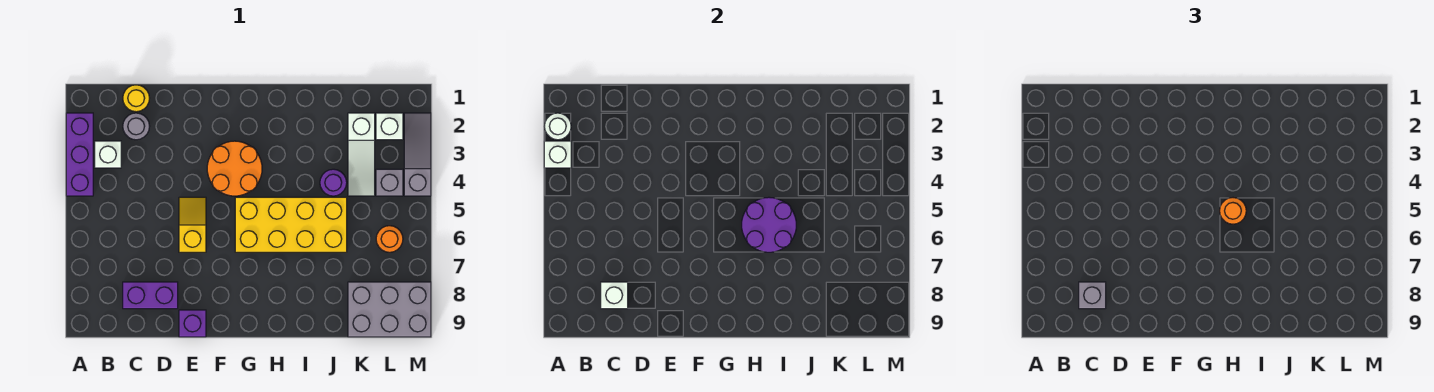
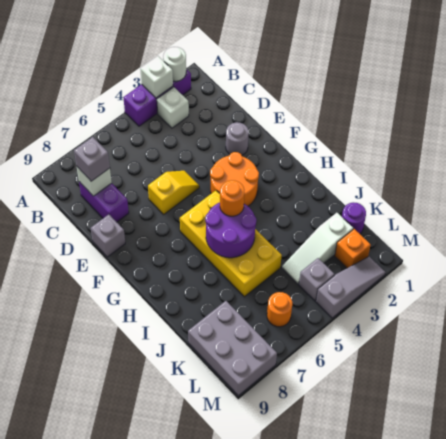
yellow round brick C1 level 1 -> none
grey round brick C2 level 1 -> grey round brick E2 level 1
purple brick E9 level 1 -> grey brick E9 level 1
purple round brick J4 level 1 -> purple round brick K1 level 1
white brick L2 level 1 -> orange brick L2 level 1

